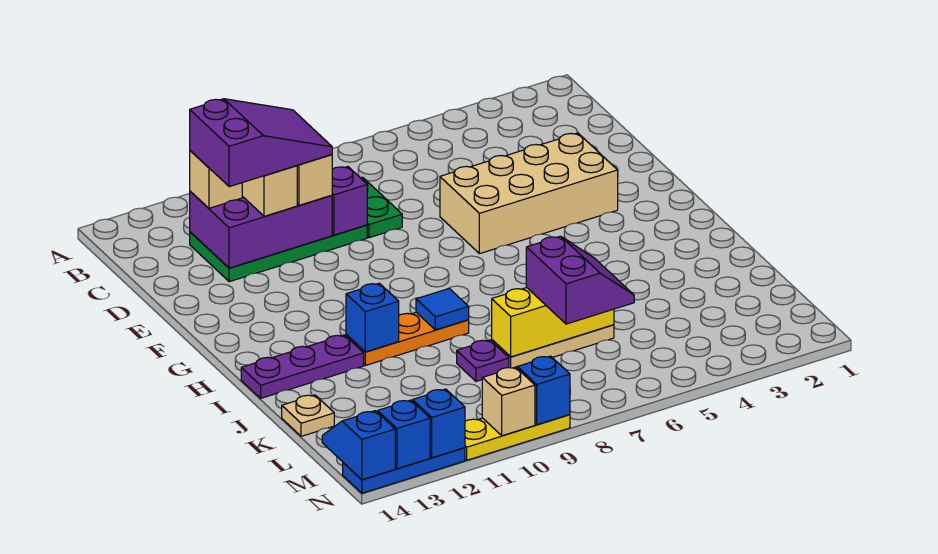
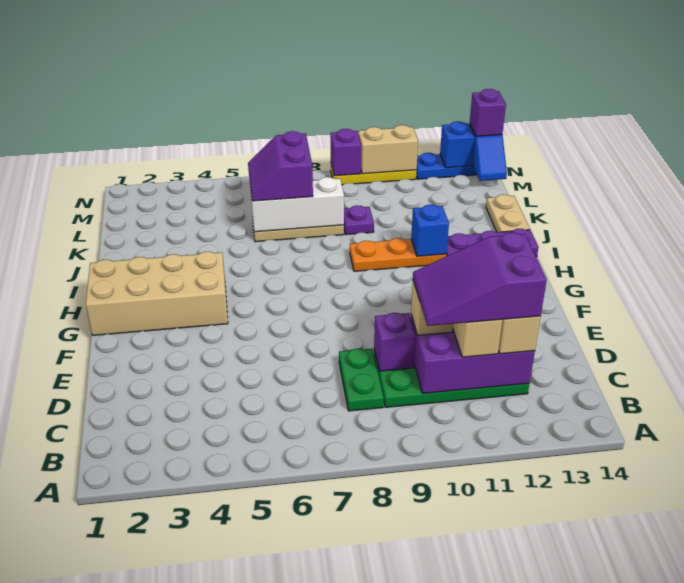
tan brick E3:F6 level 1 -> tan brick G1:H4 level 1
blue tile I9 level 2 -> none
yellow brick K6:K8 level 2 -> white brick K6:K8 level 2
tan plate K14 level 1 -> tan plate J14:K14 level 1
blue brick N9 level 2 -> purple brick N9 level 2
tan brick N10 level 2 -> tan brick N10:N11 level 2
blue brick N12 level 2 -> none
none -> purple brick N14 level 3

